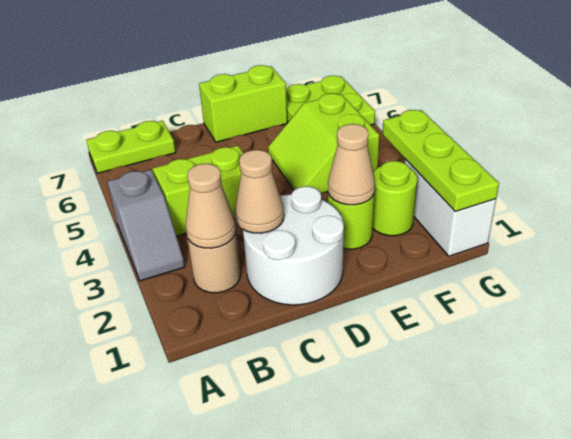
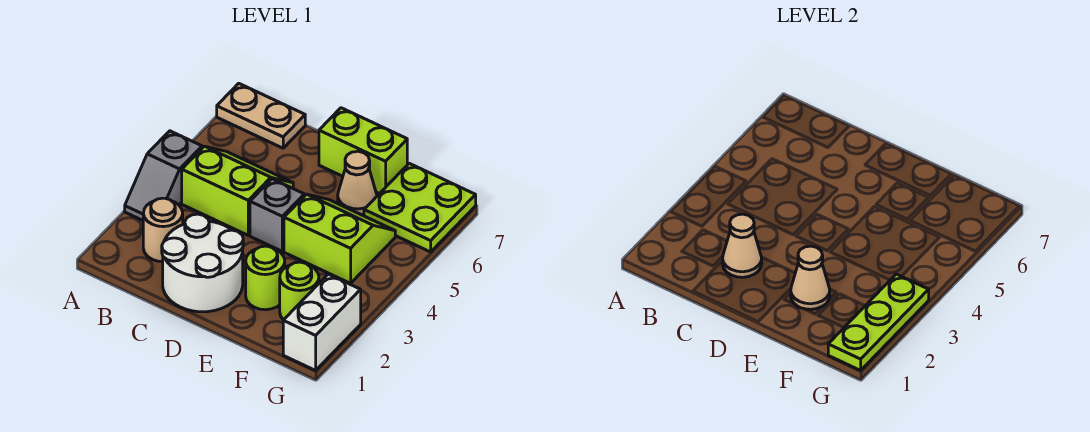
lime plate A7:B7 level 1 -> tan plate A7:B7 level 1
tan cone B2 level 2 -> tan cone E6 level 1
none -> grey brick D4 level 1
lime slope E4:F5 level 1 top F -> lime slope E4:F5 level 1 top 4

